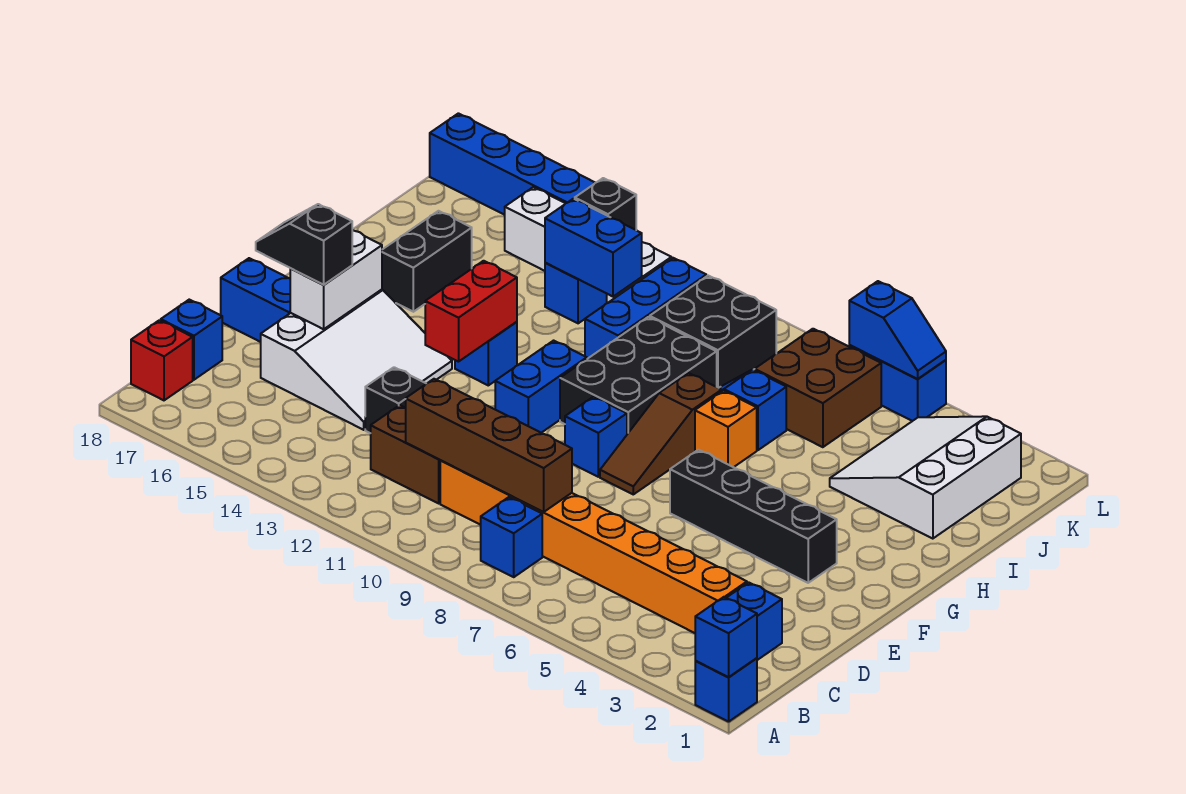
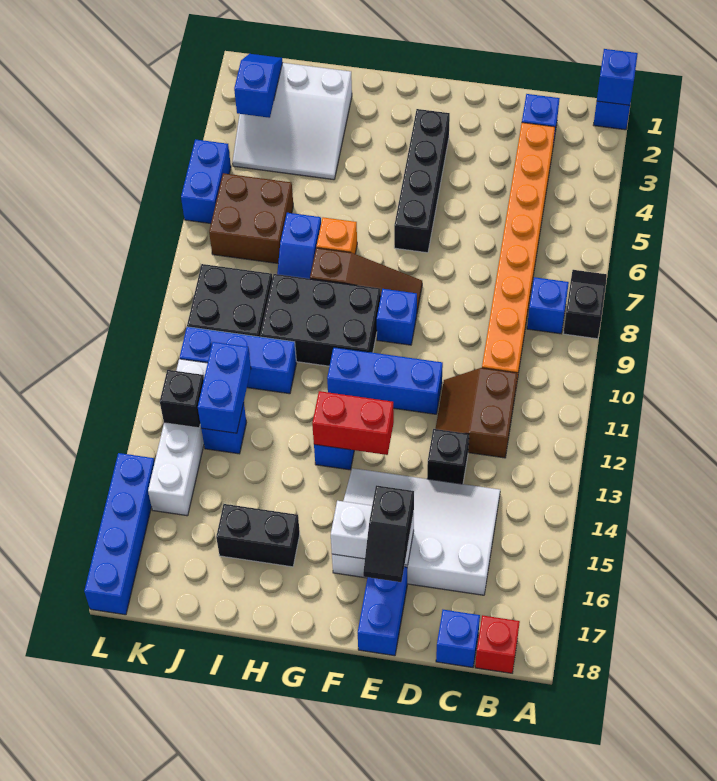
none -> black slope A7:A8 level 1 top 8
brown brick C8:C11 level 2 -> none
white slope D14:F16 level 1 top 16 -> white slope C14:F16 level 1 top 16
blue brick F11:G11 level 1 -> blue brick E11:G11 level 1
blue slope L5:L6 level 2 top 6 -> blue slope K2:K3 level 2 top 3

